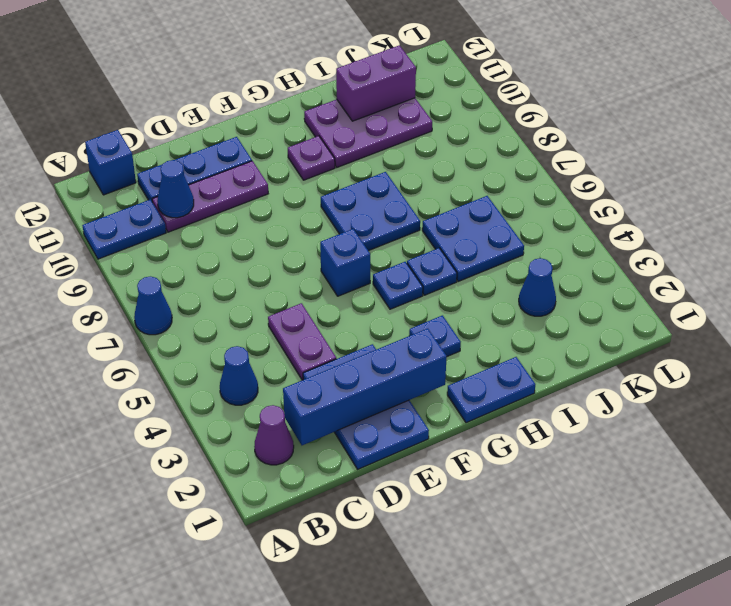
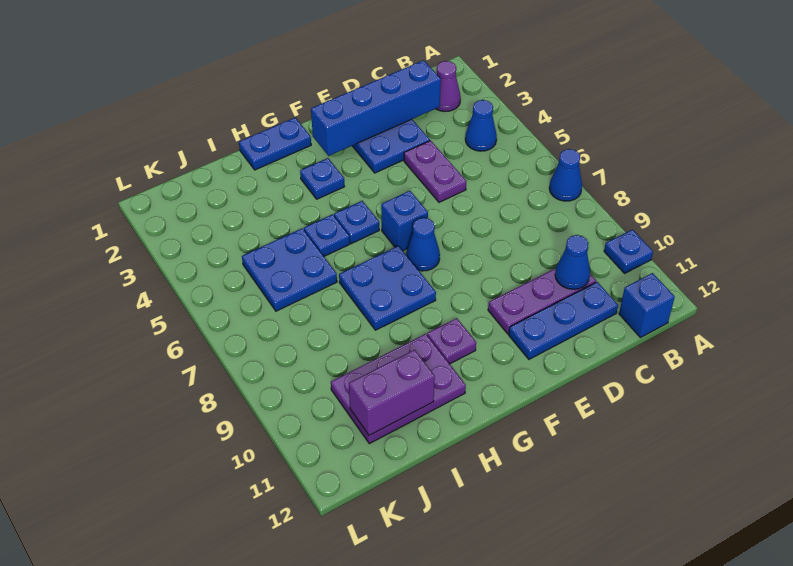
blue plate A10:B10 level 1 -> blue plate A10 level 1
blue cone J3 level 1 -> blue cone F7 level 1

